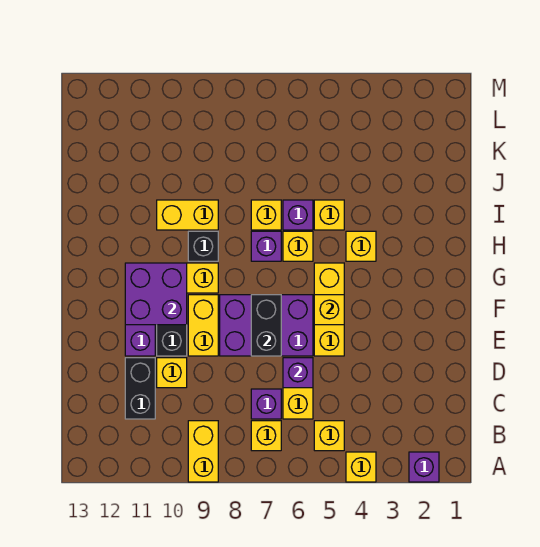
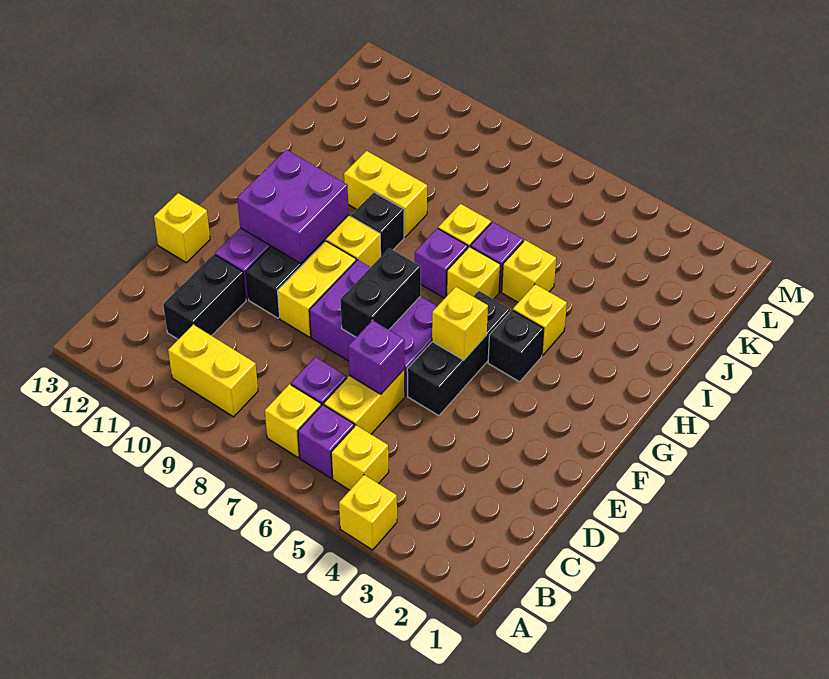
purple brick A2 level 1 -> purple brick B6 level 1
yellow brick A9:B9 level 1 -> yellow brick B9:B10 level 1
yellow brick D10 level 1 -> yellow brick E13 level 1
yellow brick E5:G5 level 1 -> black brick E5:G5 level 1
none -> black brick G4 level 1

